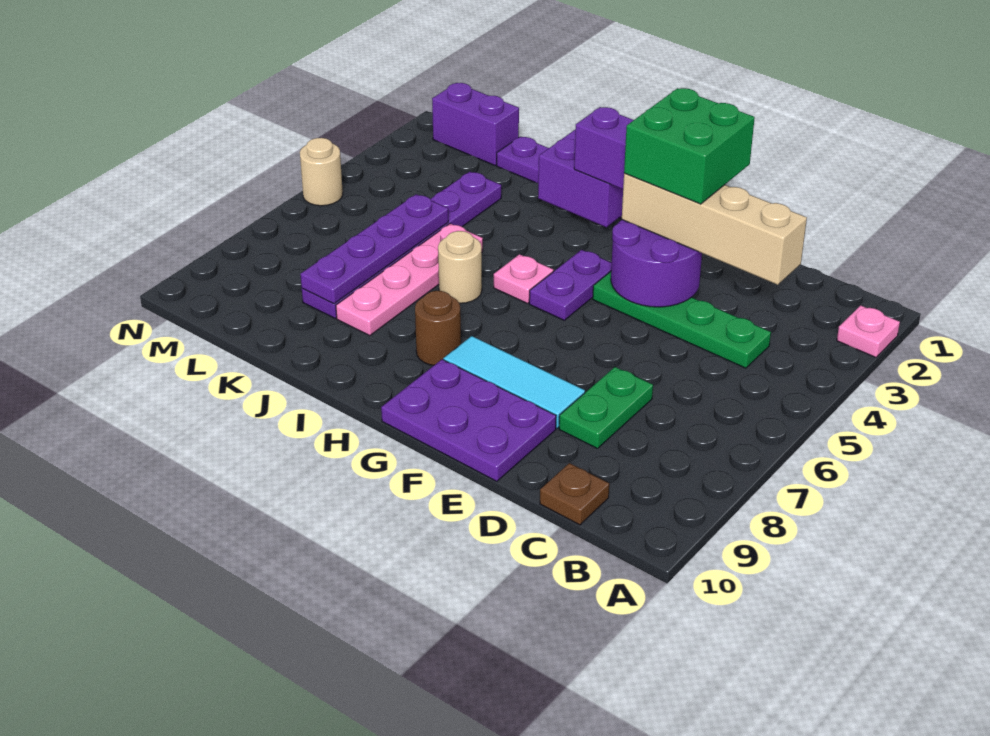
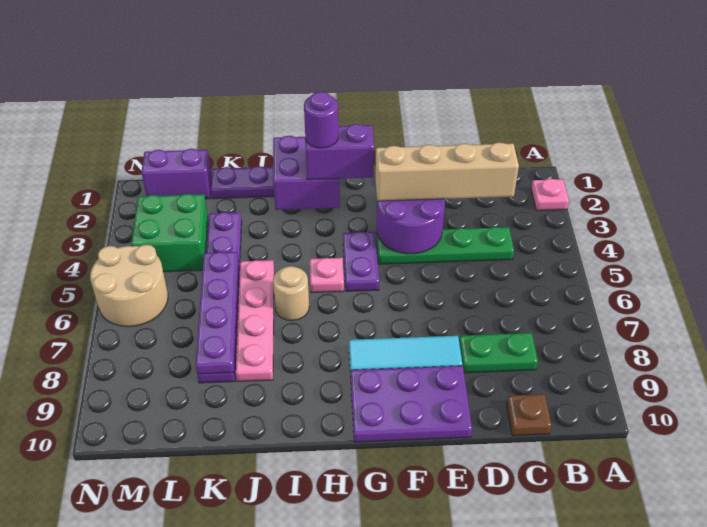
green plate D7:D8 level 1 -> green plate C8:D8 level 1
green brick E2:F3 level 4 -> green brick L3:M4 level 1
none -> purple round brick H2 level 4
brown round brick H8 level 1 -> none
tan round brick N5 level 1 -> tan round brick M5:N6 level 1

